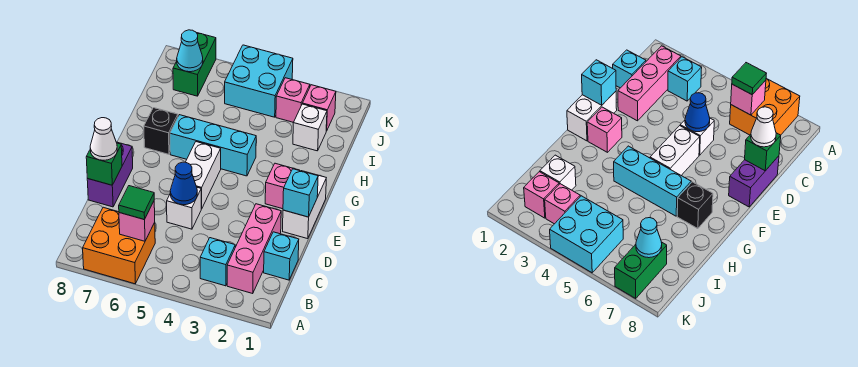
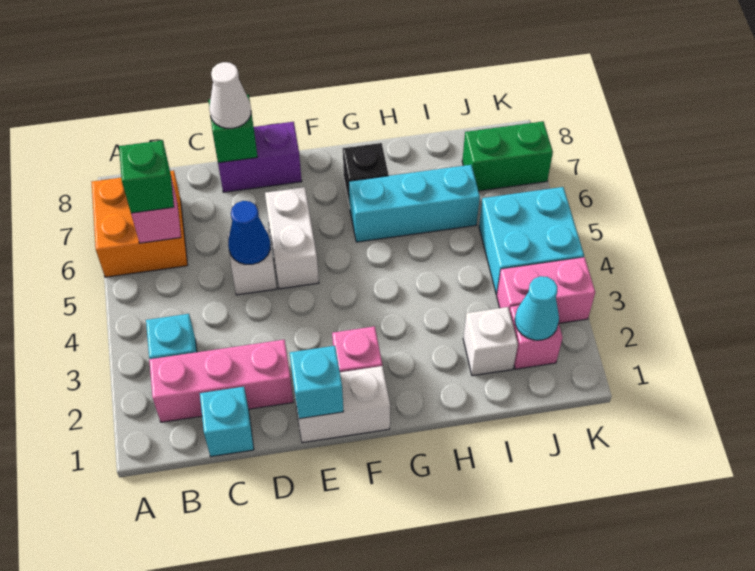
green tile B6 level 3 -> green brick B6 level 3
white brick E5:F5 level 1 -> white brick E5:E6 level 1
cyan brick G4:G6 level 1 -> cyan brick G6:I6 level 1
pink brick J3 level 1 -> pink brick J3:K3 level 1
cyan cone J7 level 2 -> cyan cone J2 level 2

